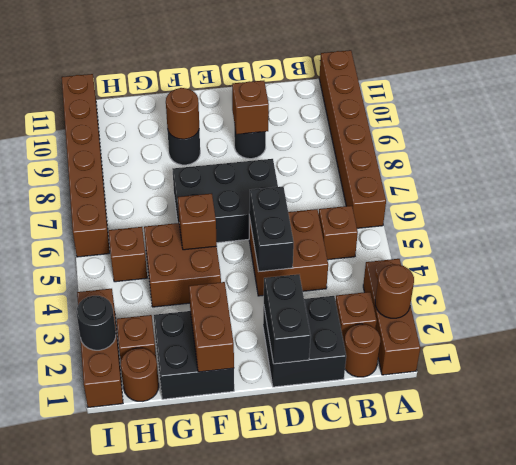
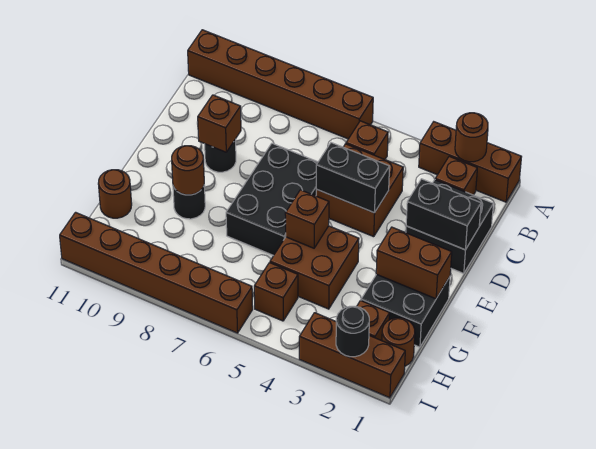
brown round brick B1 level 1 -> brown round brick G11 level 1

